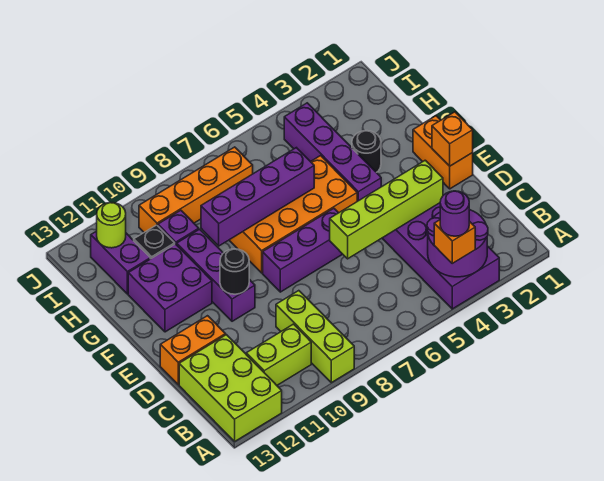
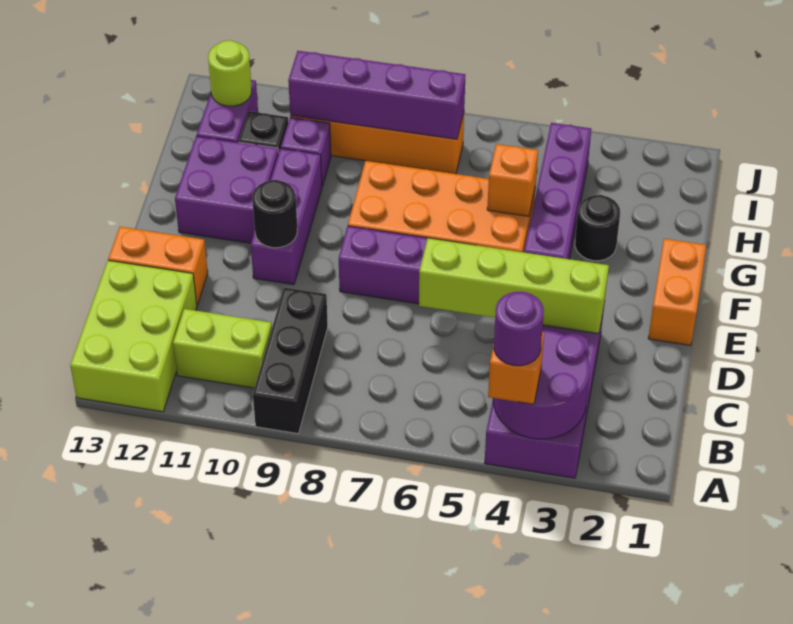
lime brick A9:C9 level 1 -> black brick A9:C9 level 1
orange brick E1 level 2 -> orange brick G5 level 2
purple brick G6:G9 level 2 -> purple brick I7:I10 level 2

